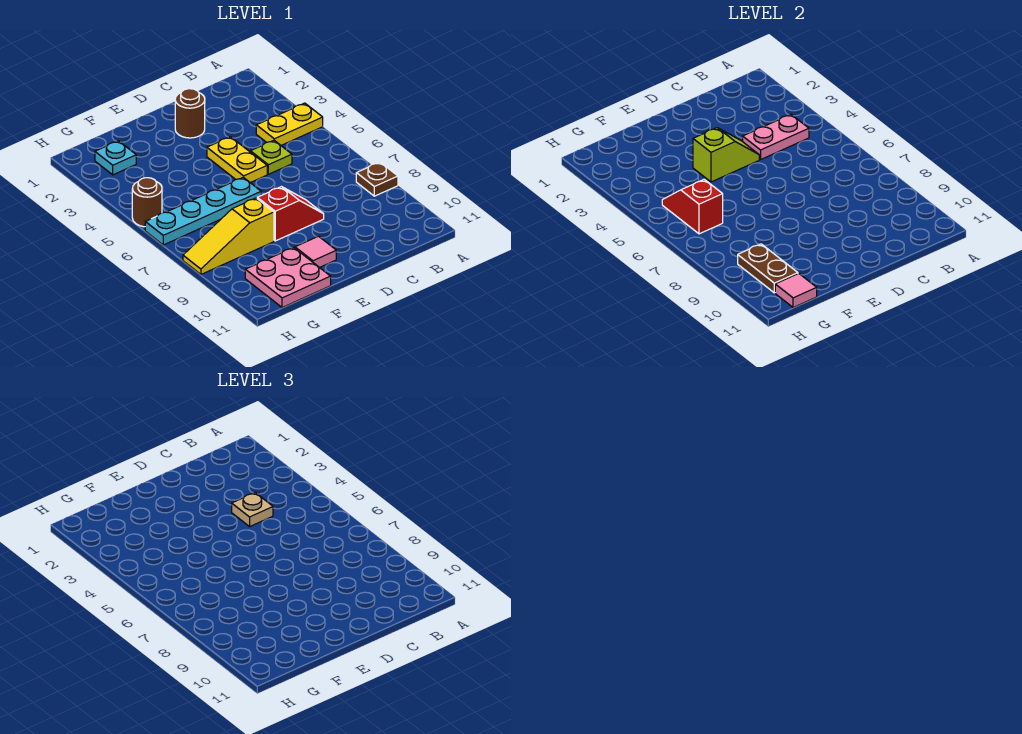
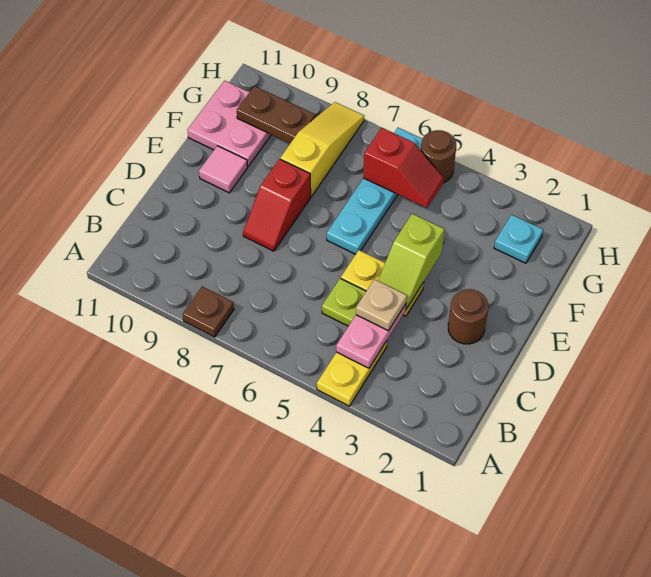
pink tile G11 level 2 -> none

